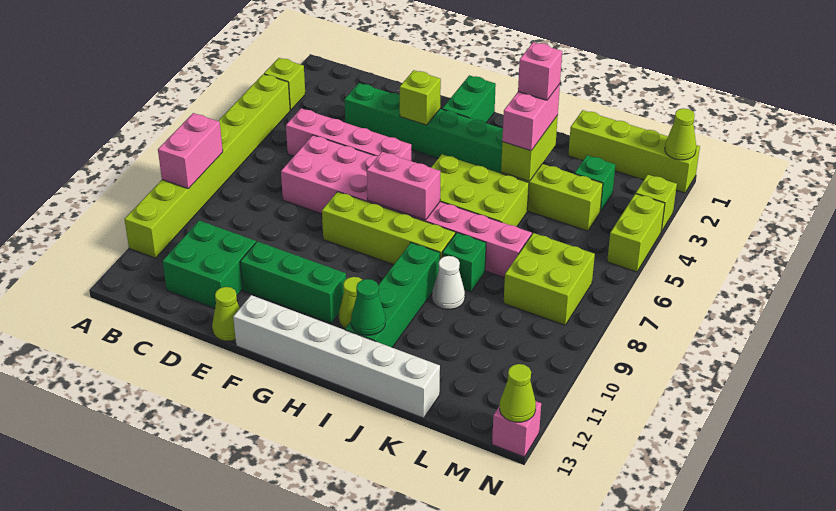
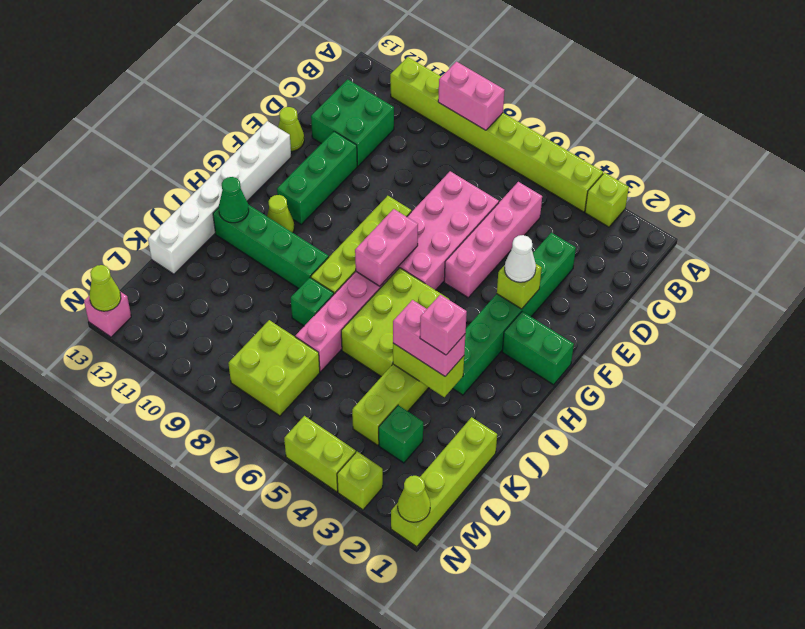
white cone J9 level 1 -> white cone F3 level 3

